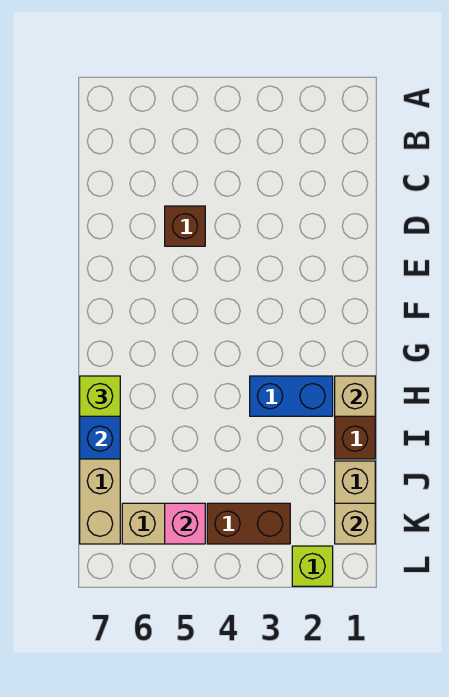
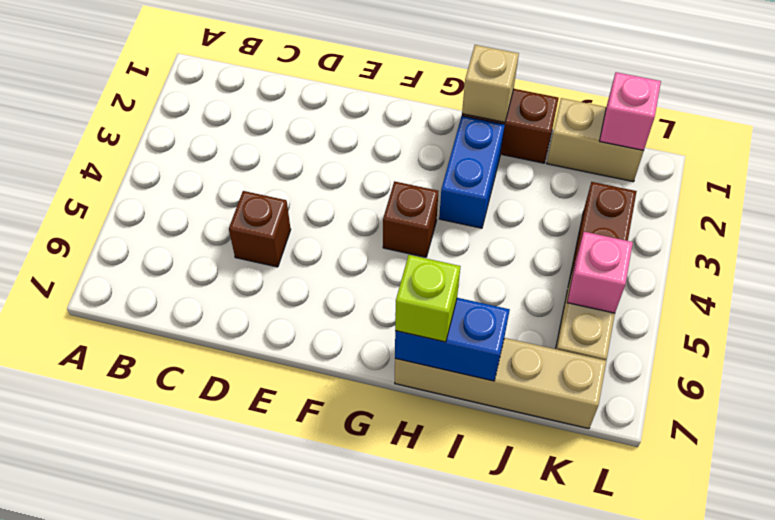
none -> brown brick G4 level 1
tan brick K1 level 2 -> pink brick K1 level 2
lime brick L2 level 1 -> none

